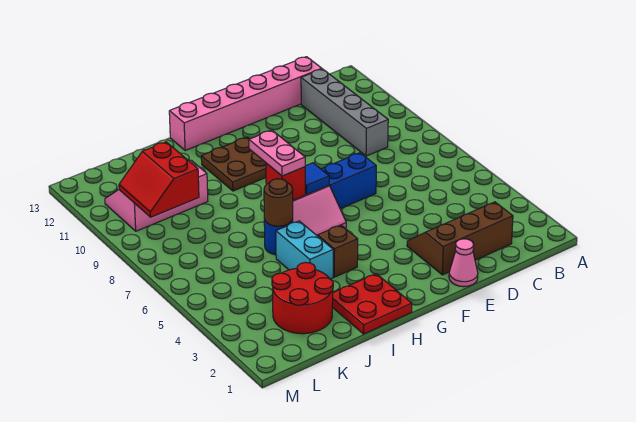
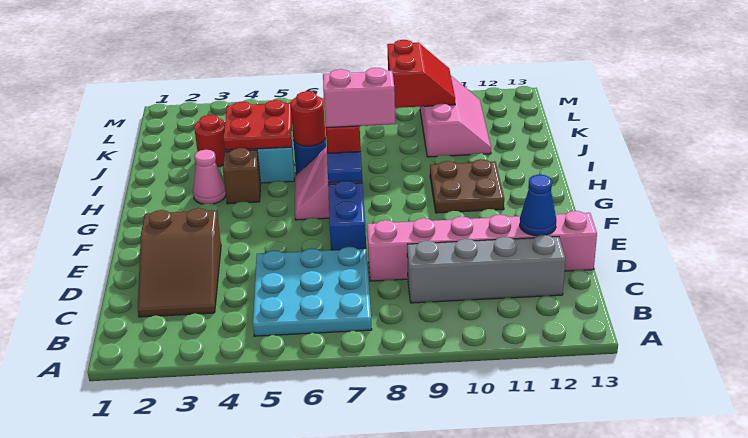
none -> cyan plate B5:D7 level 1
brown slope C2:E3 level 1 top 2 -> brown slope C2:E3 level 1 top E
pink brick C13:H13 level 1 -> pink brick D8:D13 level 1
none -> blue cone D12 level 2
pink cone E1 level 1 -> pink cone H3 level 1
red plate H1:I2 level 1 -> red plate I4:J5 level 2
pink plate H7:H8 level 3 -> pink brick H7:H8 level 3
brown round brick I6 level 2 -> red round brick I6 level 2
red round brick J2:K3 level 1 -> red round brick J3 level 1
red slope K9:L10 level 2 top K -> red slope K9:L10 level 2 top 9

